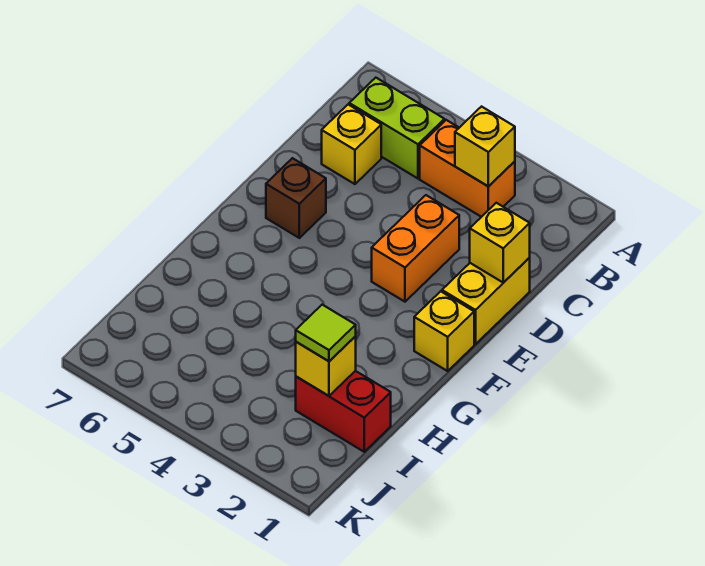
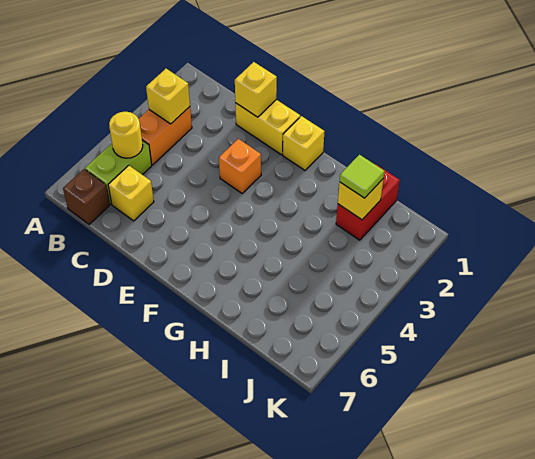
none -> yellow round brick B5 level 2
orange brick D3:E3 level 1 -> orange brick E3 level 1
brown brick E6 level 1 -> brown brick B7 level 1

